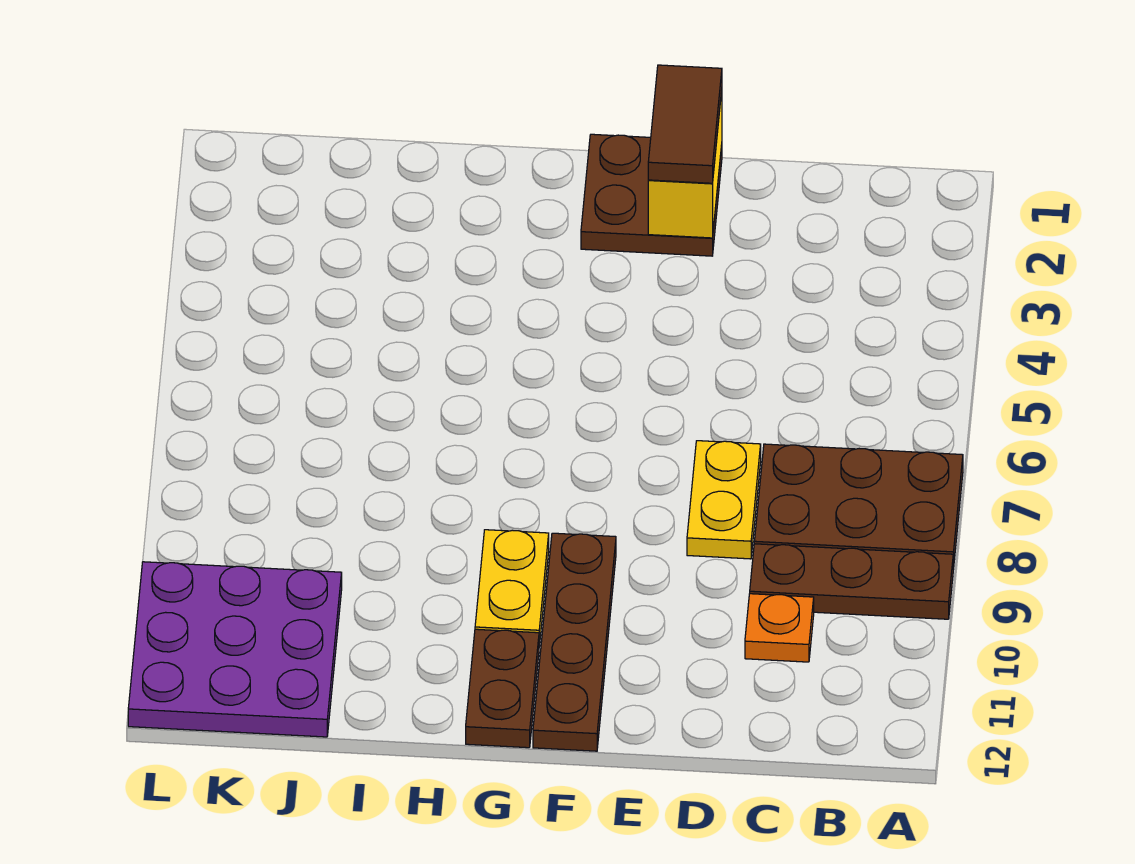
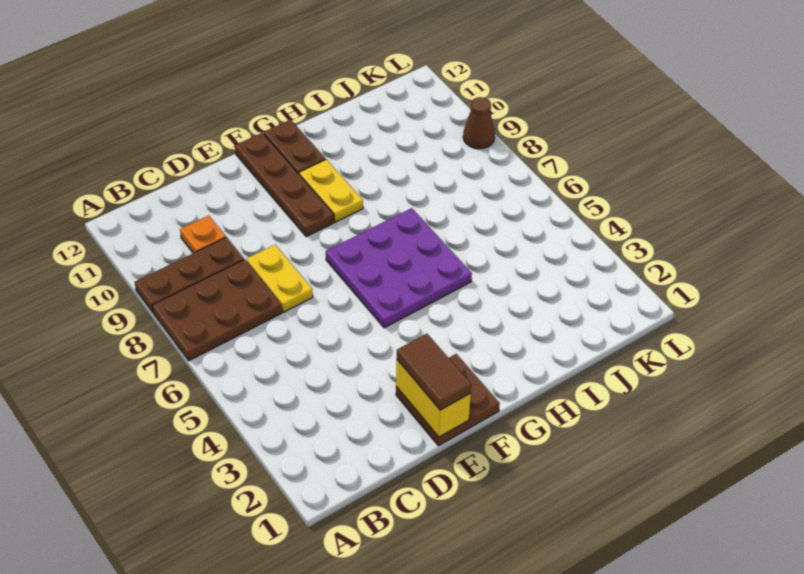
purple plate J10:L12 level 1 -> purple plate F5:H7 level 1
none -> brown cone L9 level 1

